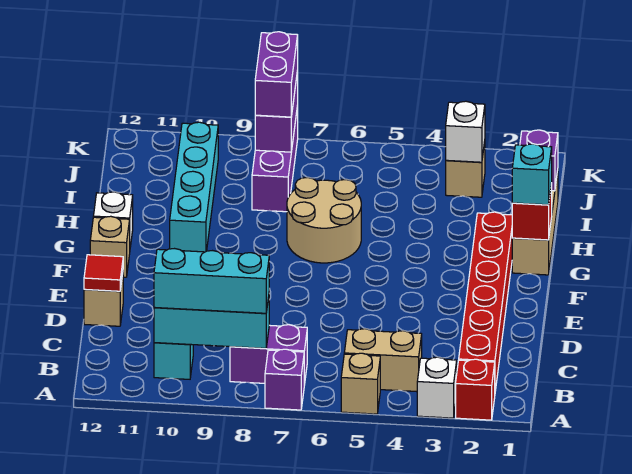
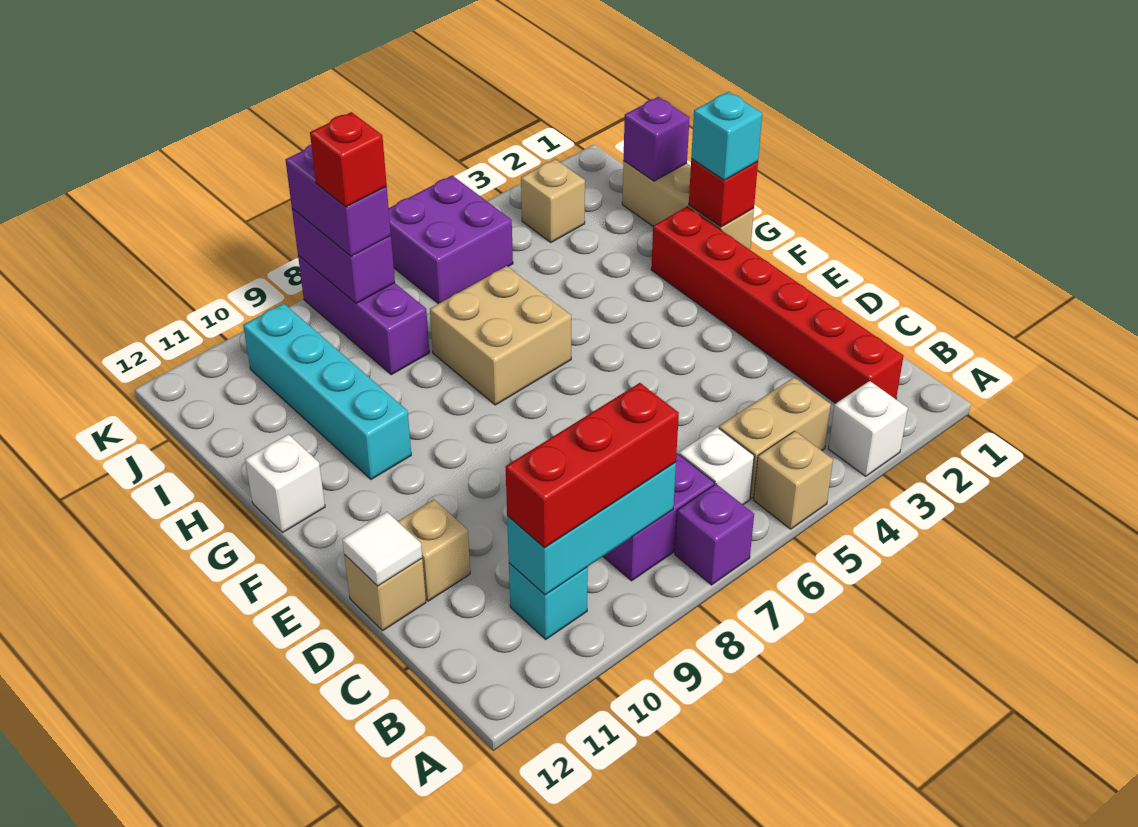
red brick A2 level 1 -> red brick J8 level 4
cyan brick B8:B10 level 3 -> red brick B8:B10 level 3
red tile D12 level 2 -> white tile D12 level 2
tan brick F12 level 1 -> tan brick D11 level 1
tan round brick G6:H7 level 1 -> tan brick G6:H7 level 1
white brick J3 level 2 -> white brick B6 level 1
none -> purple brick J5:K6 level 1

